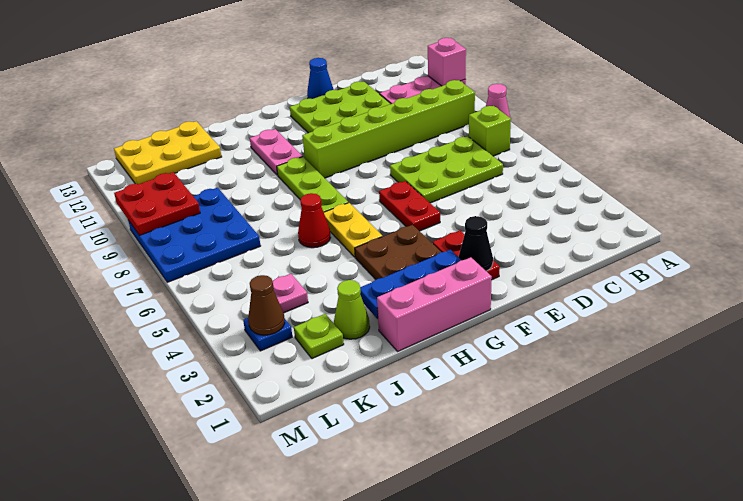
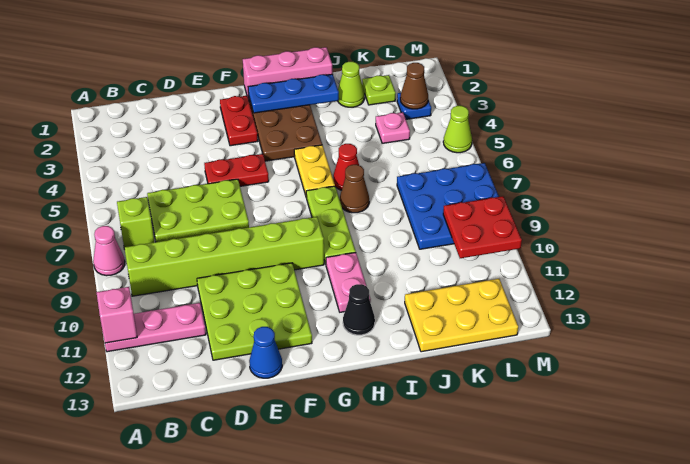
black cone F2 level 2 -> black cone H12 level 1
red plate F5:F6 level 1 -> red plate E5:F5 level 1
none -> brown cone I7 level 1
none -> lime cone M5 level 1

